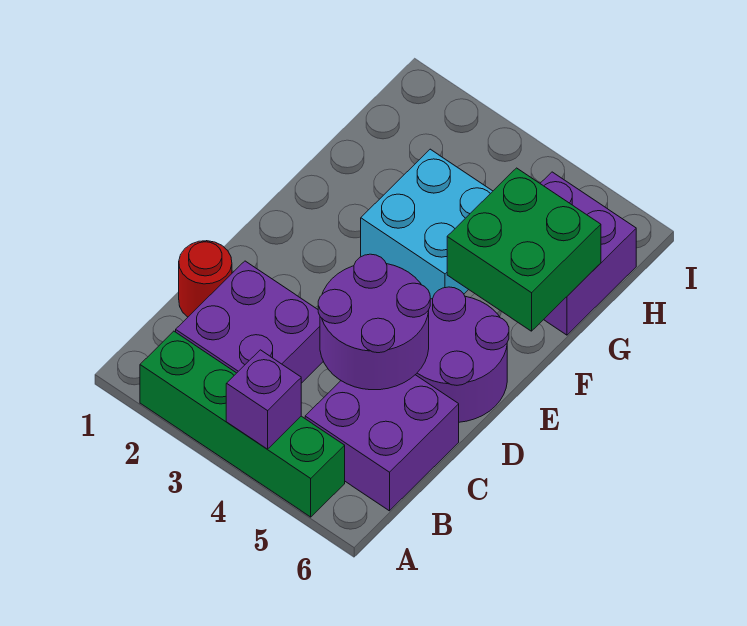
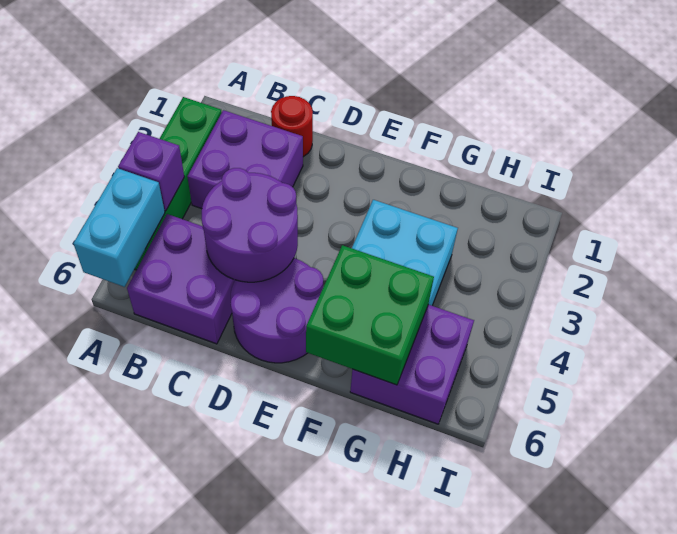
none -> cyan brick A5:A6 level 2

